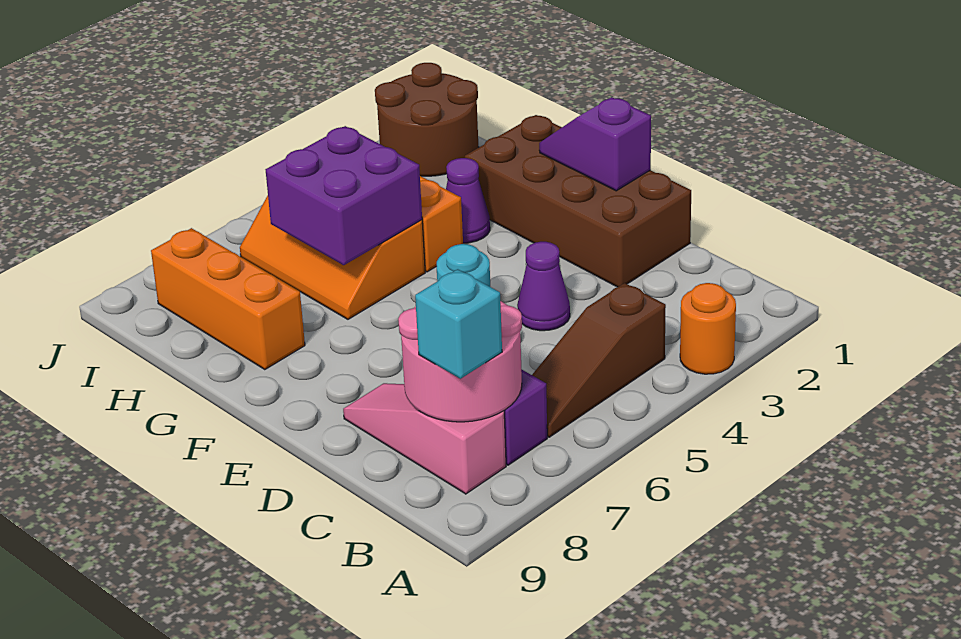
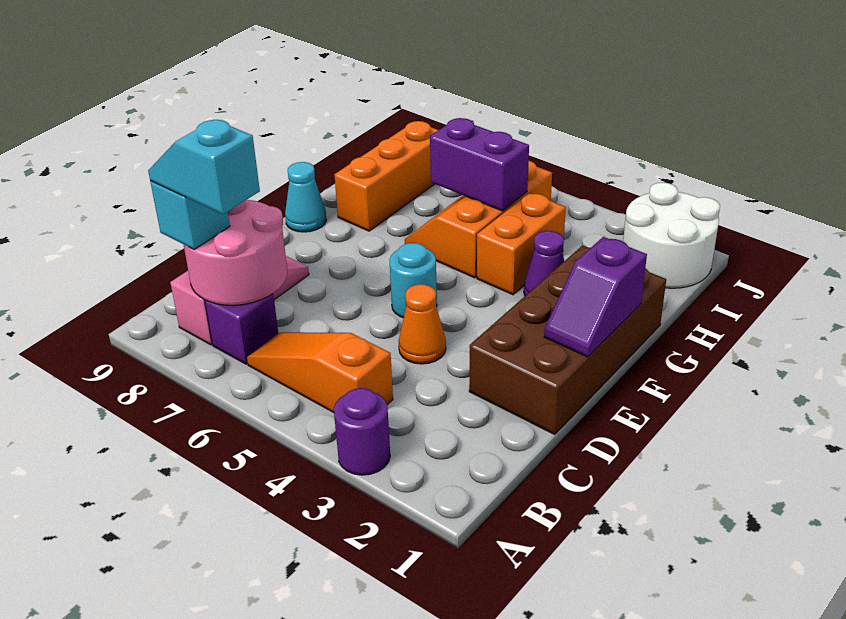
orange round brick A3 level 1 -> purple round brick A3 level 1
brown slope B4:B6 level 1 top 4 -> orange slope B4:B6 level 1 top 4
none -> cyan slope B7:B8 level 4 top 7
purple cone D4 level 1 -> orange cone D4 level 1
purple slope E1:F1 level 2 top E -> purple slope E1:F1 level 2 top F
none -> cyan cone F9 level 1
purple brick G5:H6 level 2 -> purple brick H5:H6 level 2
brown round brick I1:J2 level 1 -> white round brick I1:J2 level 1

